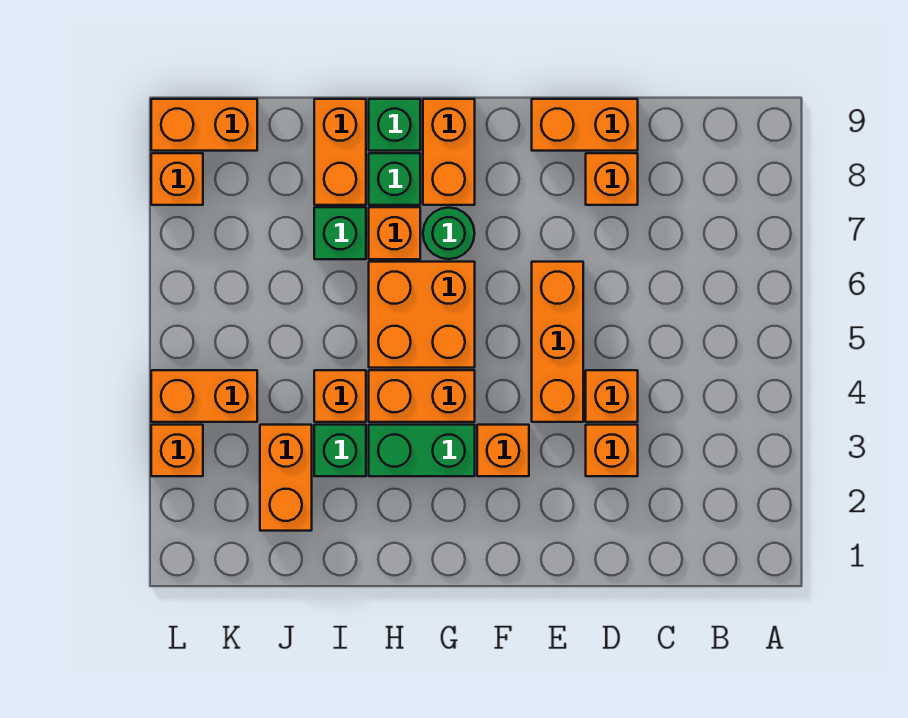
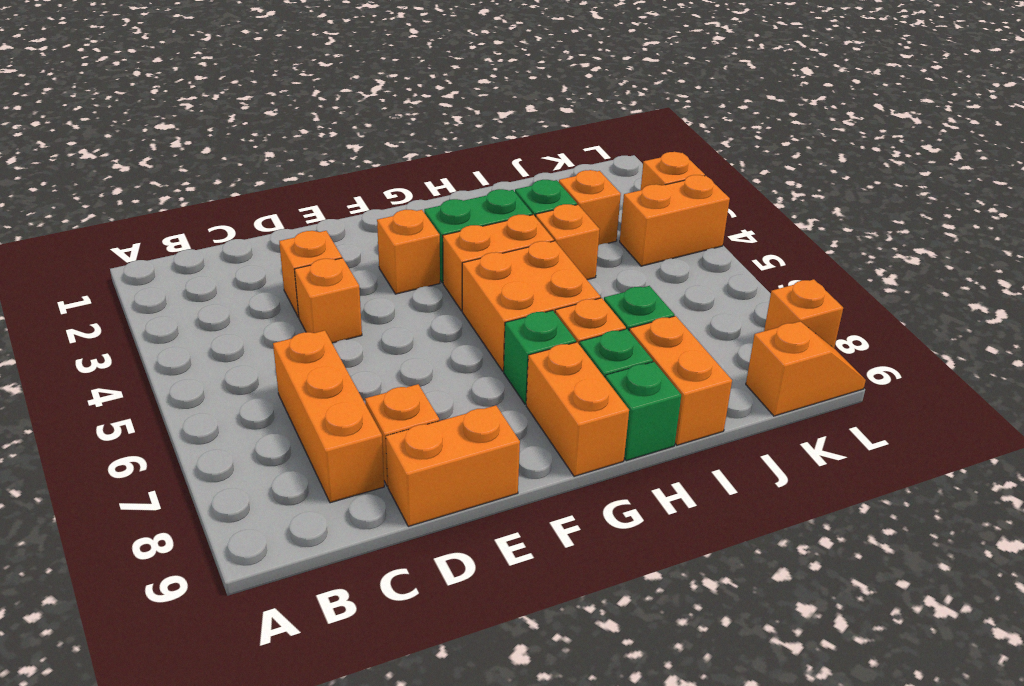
orange brick E4:E6 level 1 -> orange brick C6:C8 level 1
green round brick G7 level 1 -> green brick G7 level 1
orange brick J2:J3 level 1 -> orange brick J3 level 1
orange brick K9:L9 level 1 -> orange slope K9:L9 level 1 top K

